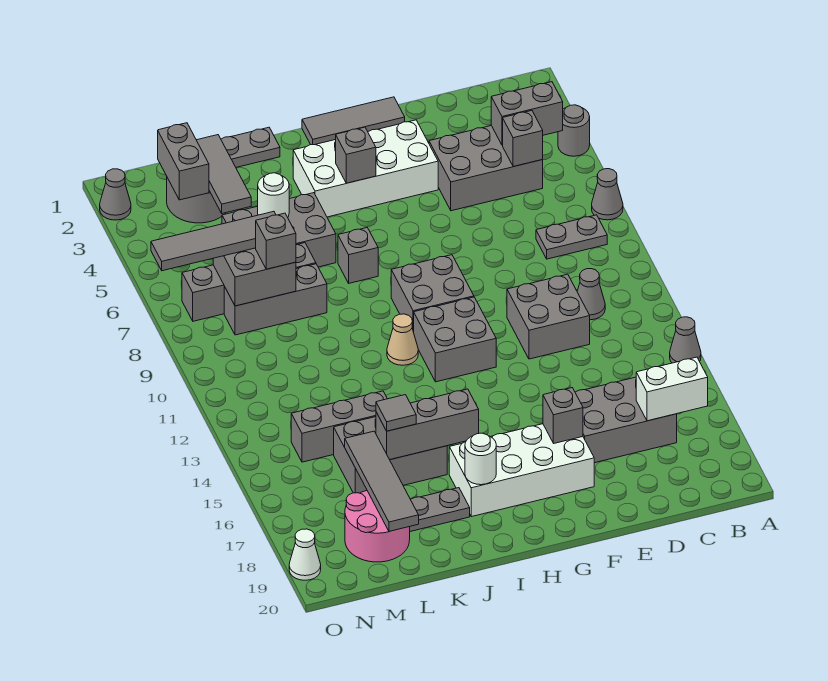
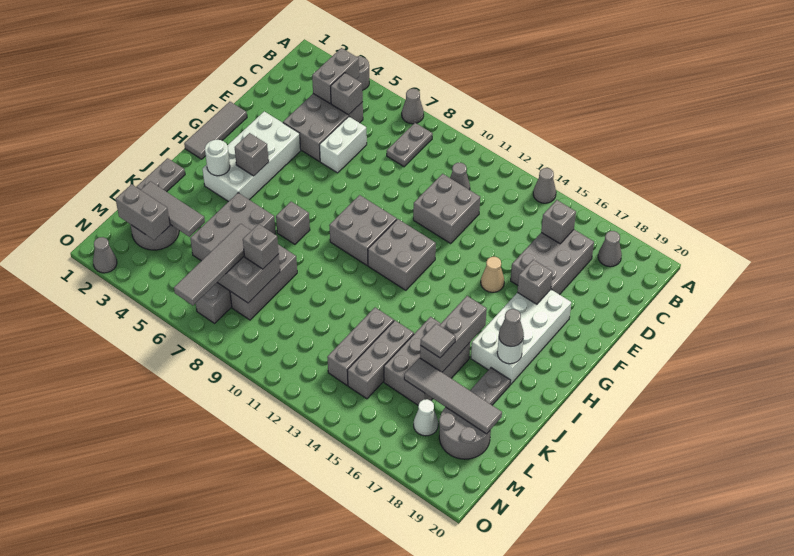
white brick B17:C17 level 2 -> white brick D6:E6 level 1
none -> grey cone B18 level 1
none -> grey brick C16 level 2
tan cone I11 level 1 -> tan cone F15 level 1
none -> grey cone I18 level 3
white round brick K5 level 2 -> white round brick I3 level 2
none -> grey brick K13:M13 level 1
pink round brick L18:M19 level 1 -> grey round brick L18:M19 level 1
white cone O19 level 1 -> white cone M17 level 1

